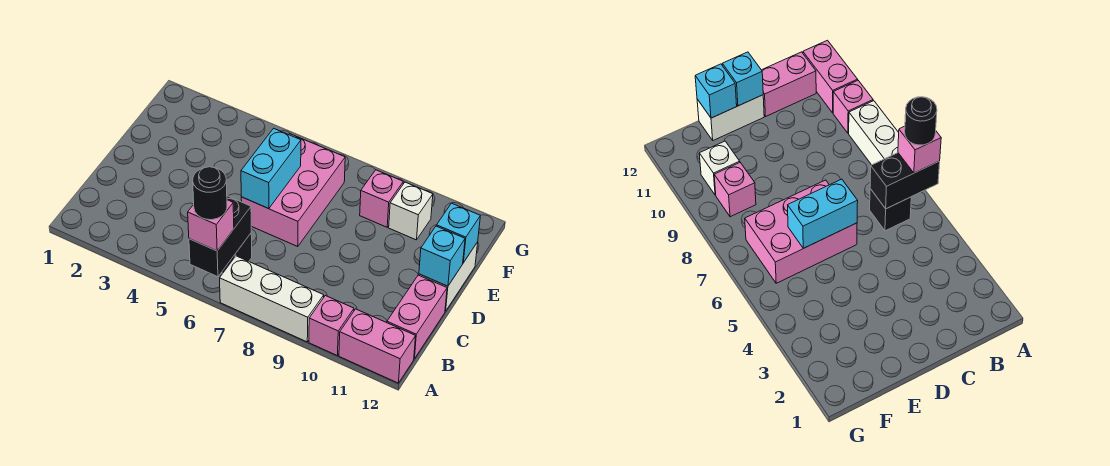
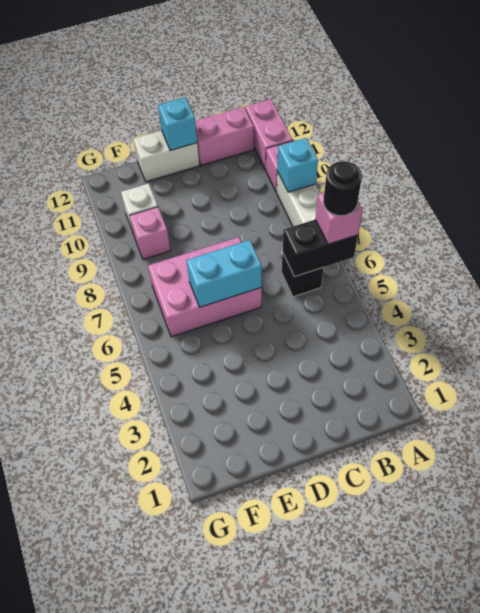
cyan brick E12 level 2 -> cyan brick A9 level 2

